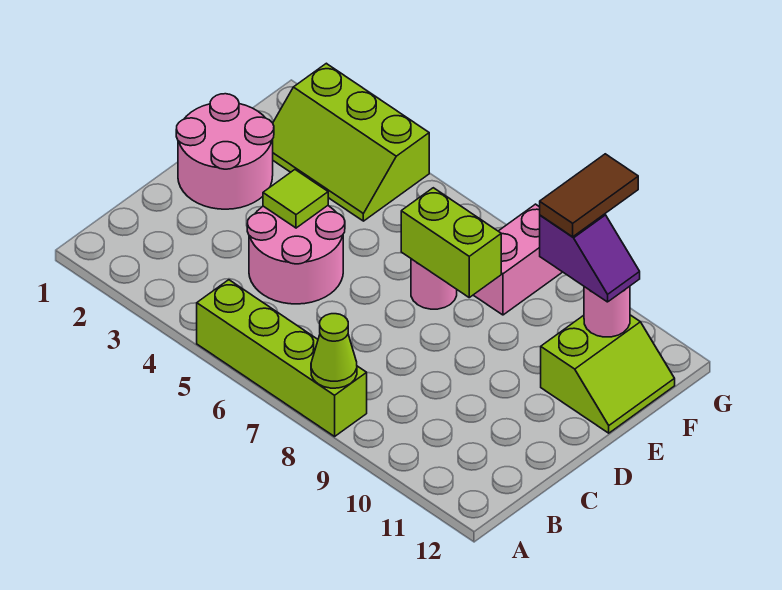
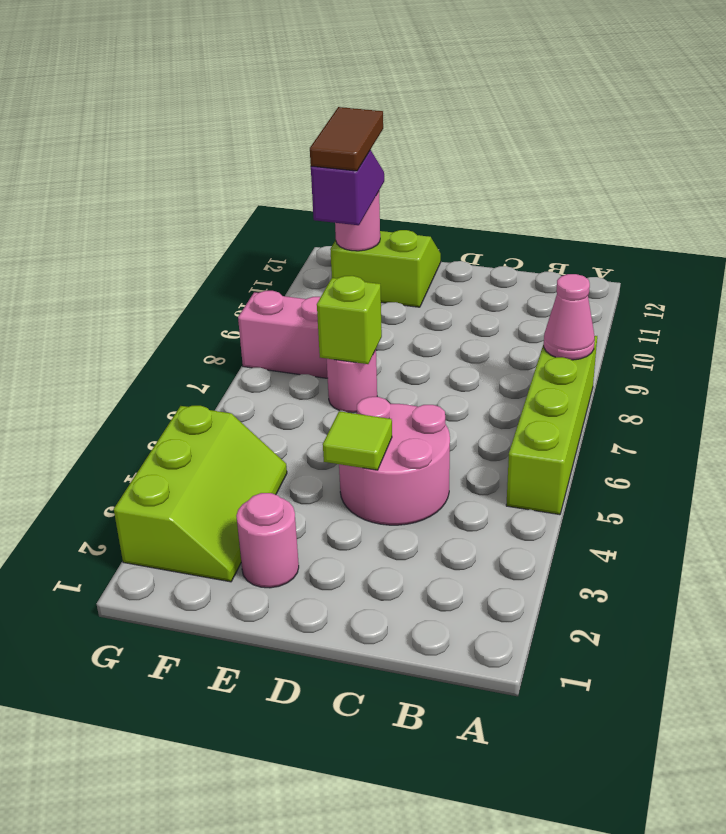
lime cone A8 level 2 -> pink cone A8 level 2
pink round brick D1:E2 level 1 -> pink round brick E2 level 1
lime brick E7:E8 level 2 -> lime brick E7 level 2
brown tile F10:G10 level 4 -> brown tile F10:F11 level 4

